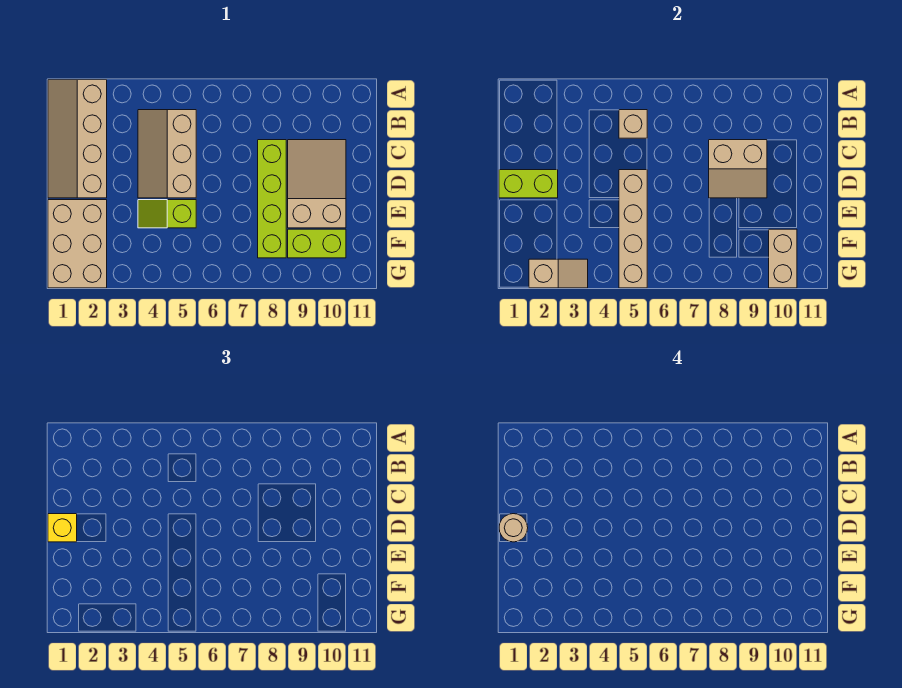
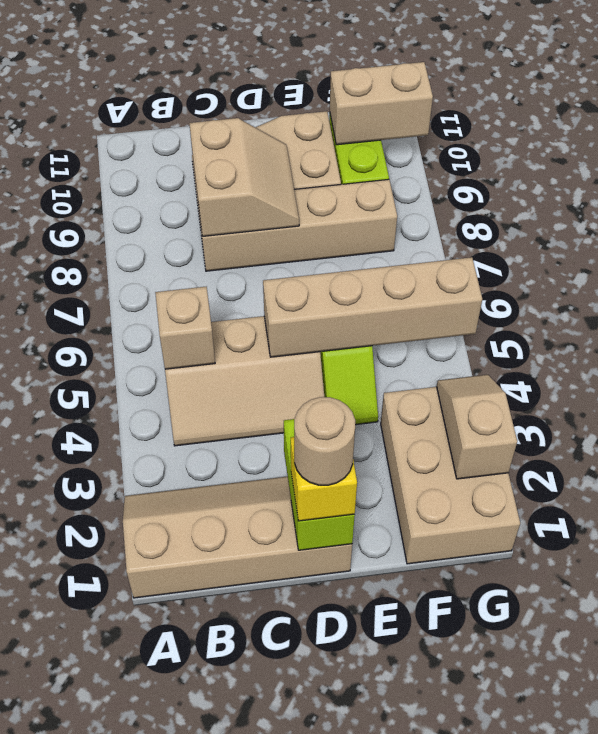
tan slope A1:D2 level 1 top 2 -> tan slope A1:D2 level 1 top 1
lime brick C8:F8 level 1 -> tan brick C8:F8 level 1
tan brick E1:G2 level 1 -> tan brick F1:G3 level 1

